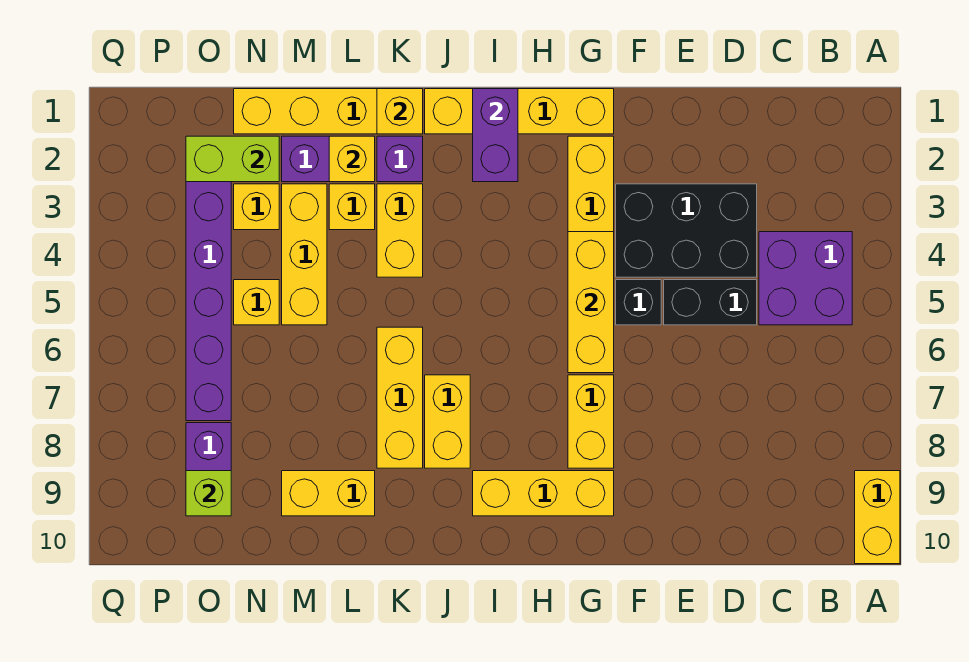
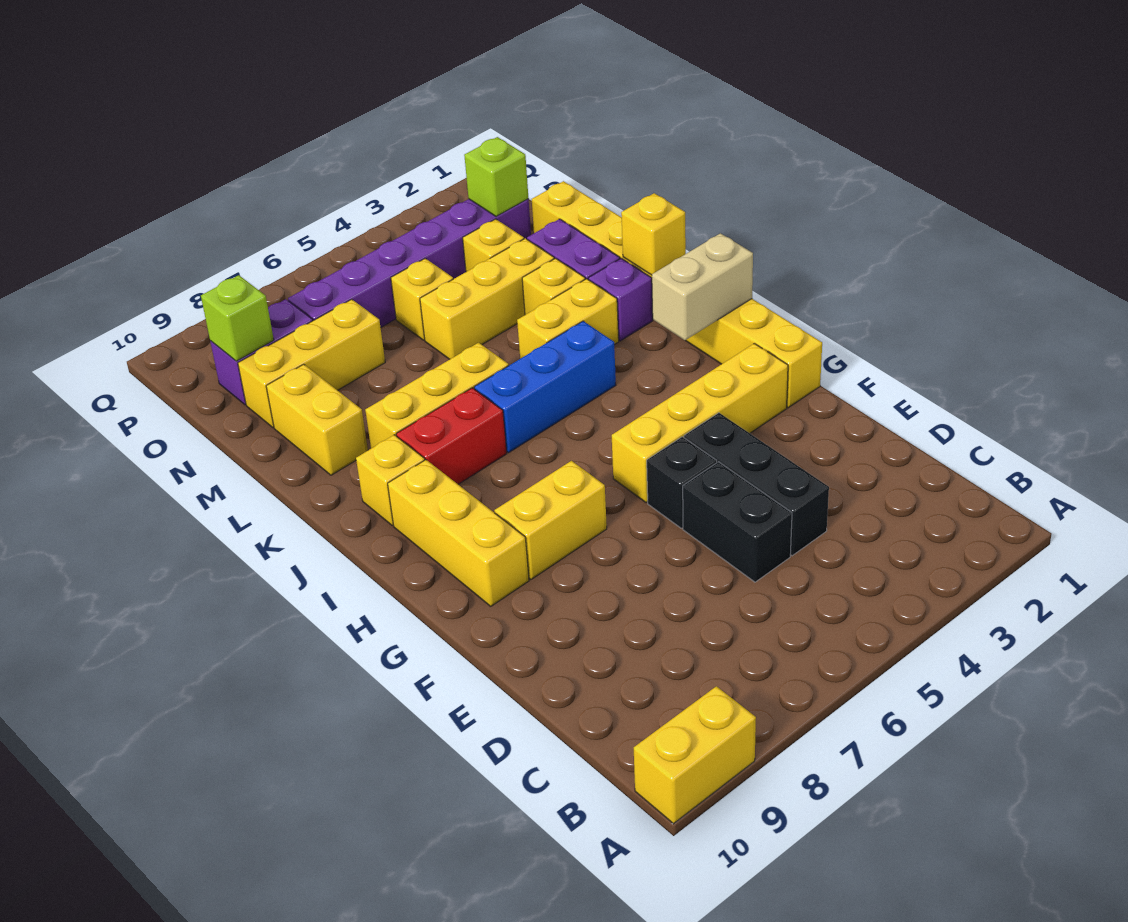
purple brick B4:C5 level 1 -> none
black brick D3:F4 level 1 -> black brick D4:F4 level 1
yellow brick G4:G6 level 2 -> yellow brick N7:N9 level 1
purple brick I1:I2 level 2 -> tan brick I1:I2 level 2
none -> blue brick J4:J6 level 1
yellow brick J7:J8 level 1 -> red brick J7:J8 level 1
yellow brick L2 level 2 -> yellow brick J9 level 1
lime brick N2:O2 level 2 -> lime brick O2 level 2

